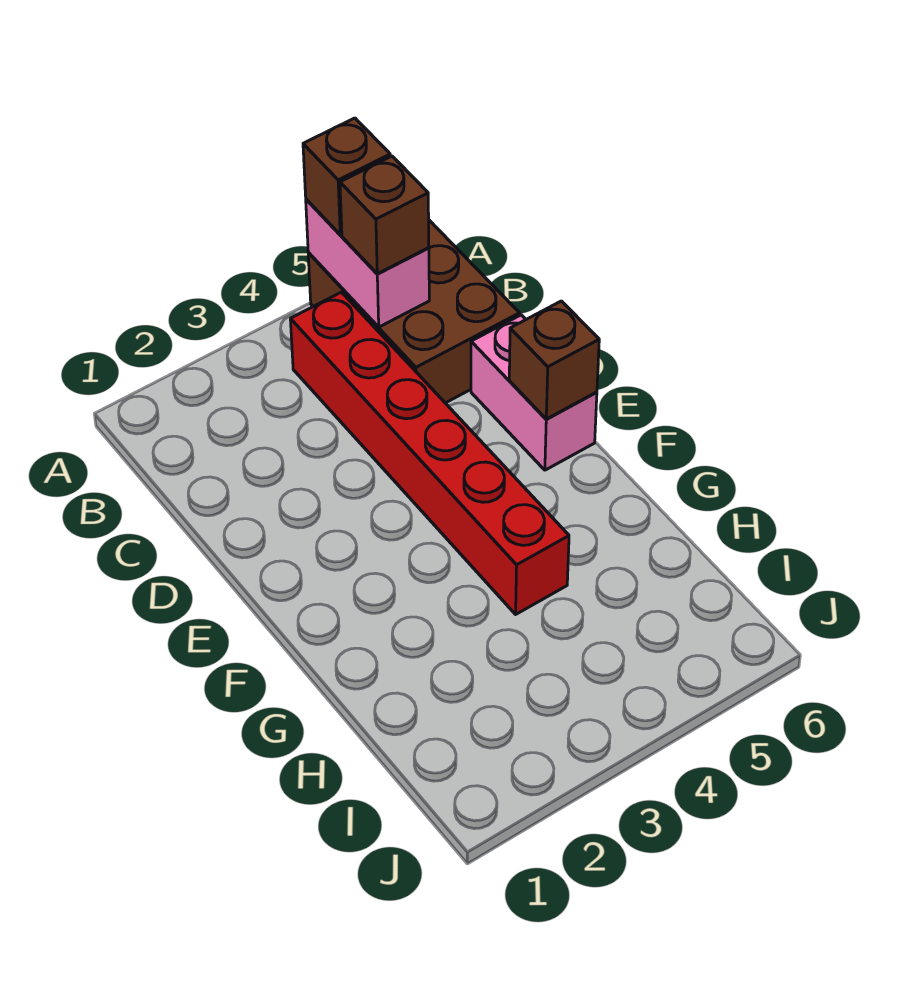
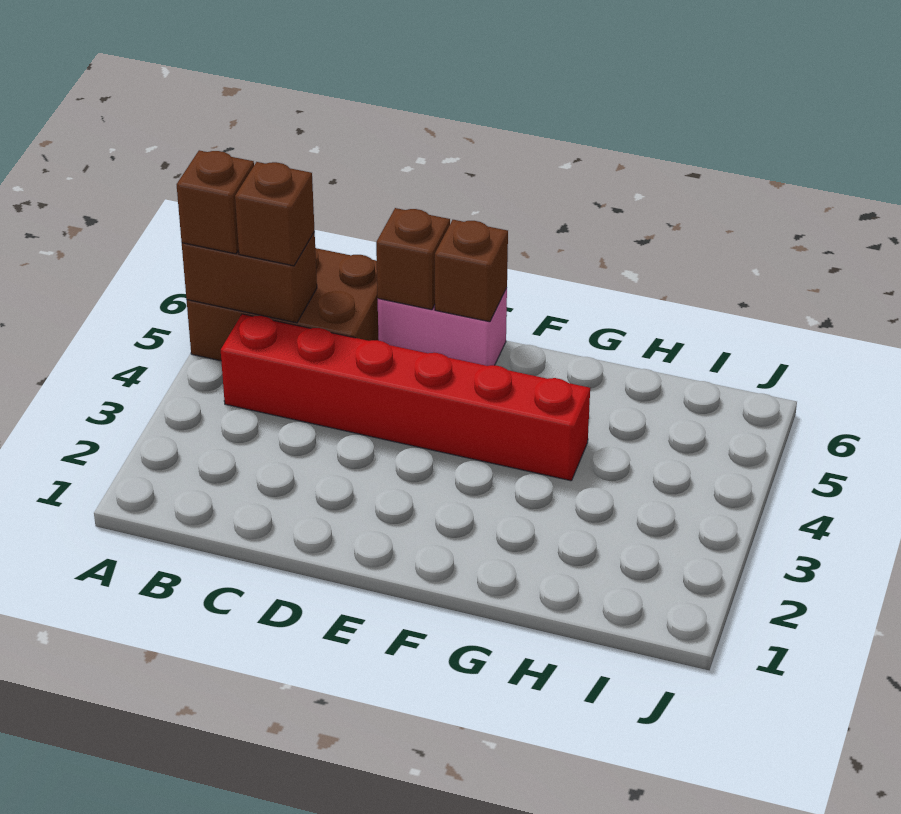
pink brick A5:B5 level 2 -> brown brick A5:B5 level 2
none -> brown brick D6 level 2

